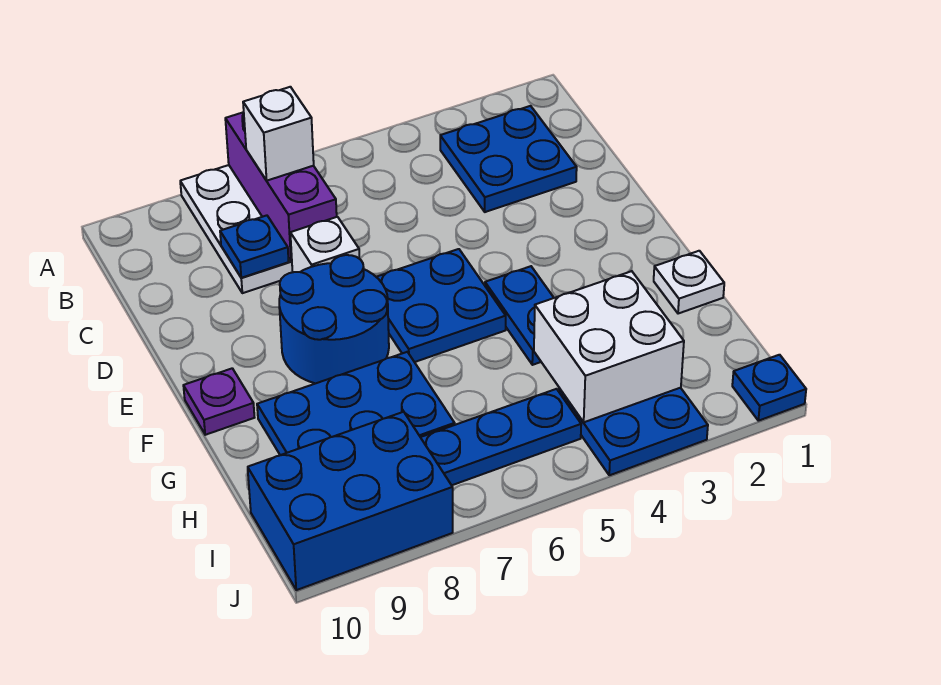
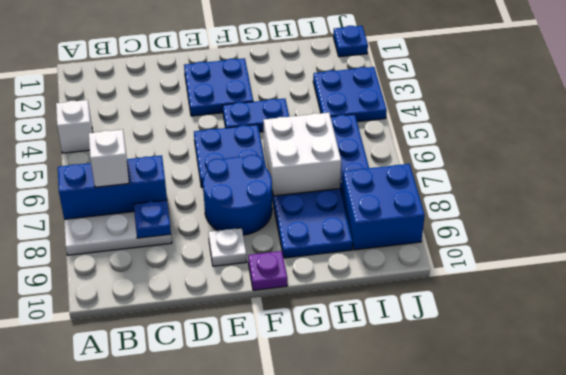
purple brick A7:C7 level 2 -> blue brick A7:C7 level 2
blue plate B2:C3 level 1 -> blue plate E2:F3 level 1
white brick D7 level 1 -> white brick A4 level 1
white plate G1 level 1 -> white plate E9 level 1
white brick H3:I4 level 2 -> white brick G6:H7 level 2
blue brick I8:J10 level 1 -> blue brick I8:J9 level 1

